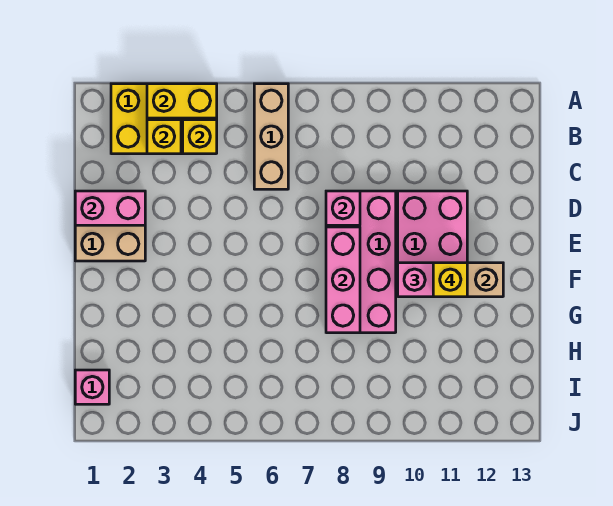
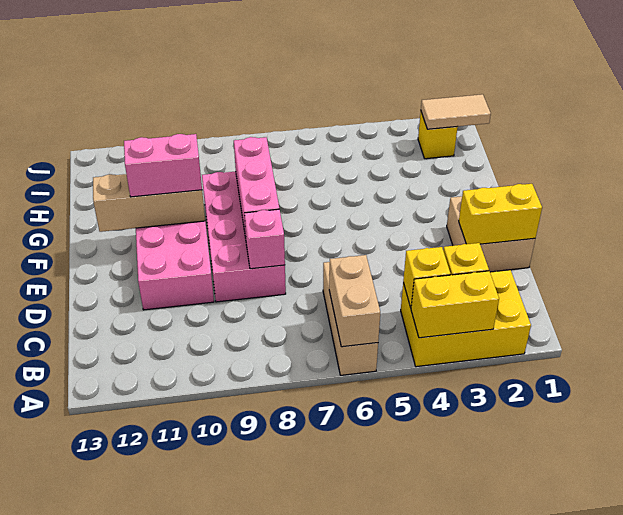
none -> tan brick A6:B6 level 2
pink brick D1:D2 level 2 -> yellow brick D1:D2 level 2
yellow brick F11 level 4 -> yellow brick I2 level 1
pink brick I1 level 1 -> none
none -> tan tile I1:I2 level 2

